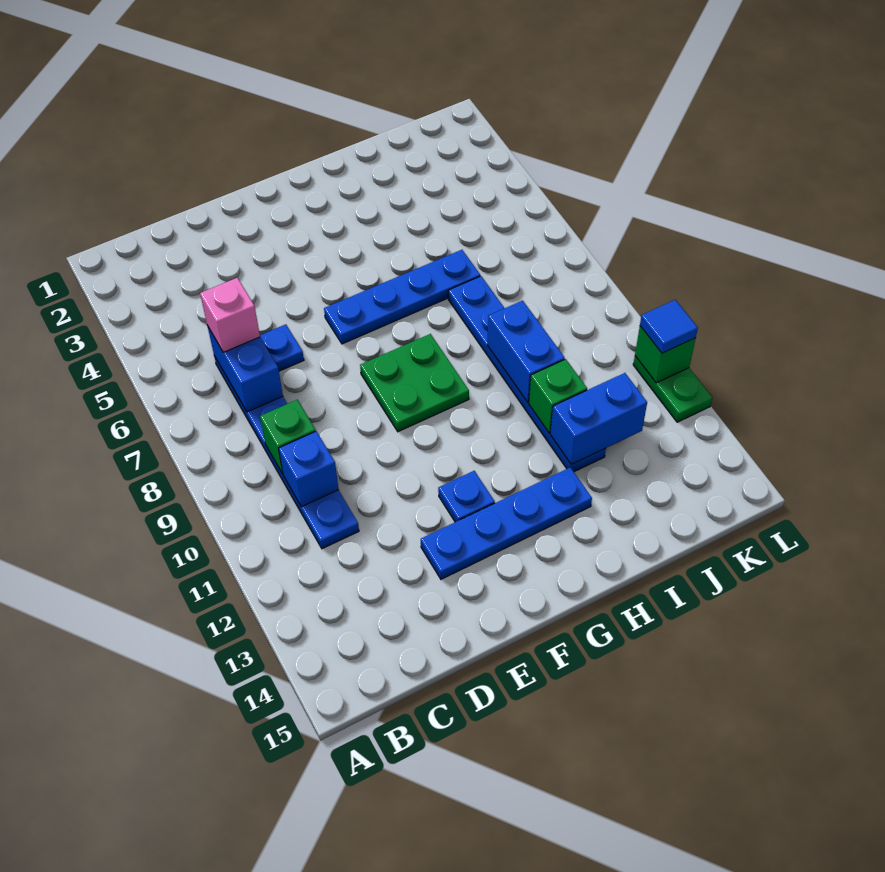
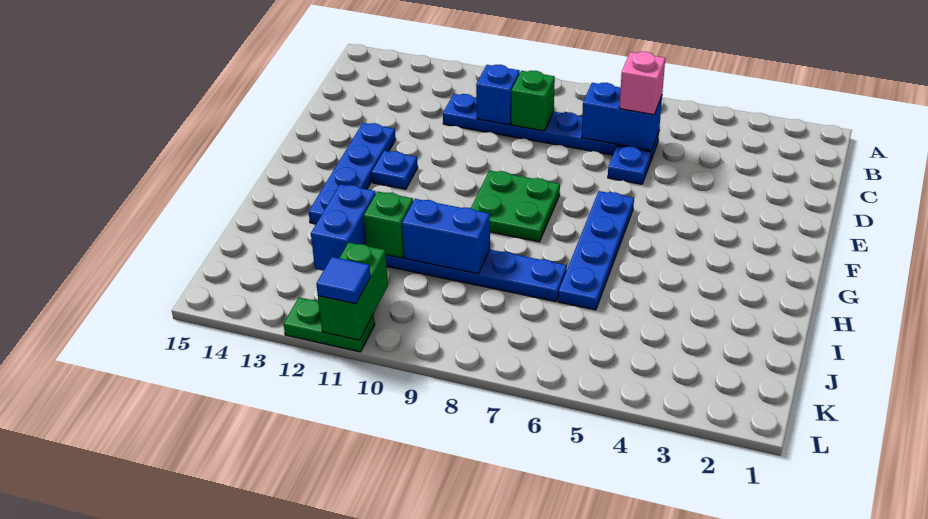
green brick L11 level 2 -> green brick K11:L11 level 2

